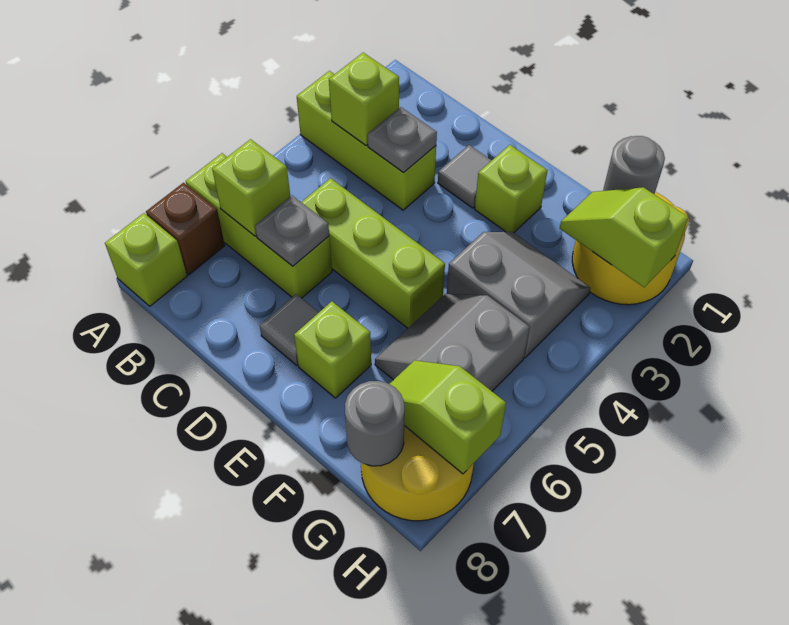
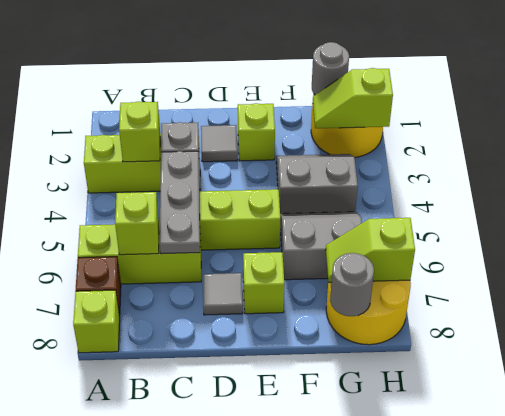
grey plate C6 level 2 -> grey plate C4:C6 level 2
grey slope F5:G6 level 1 top G -> grey slope F5:G6 level 1 top 6

